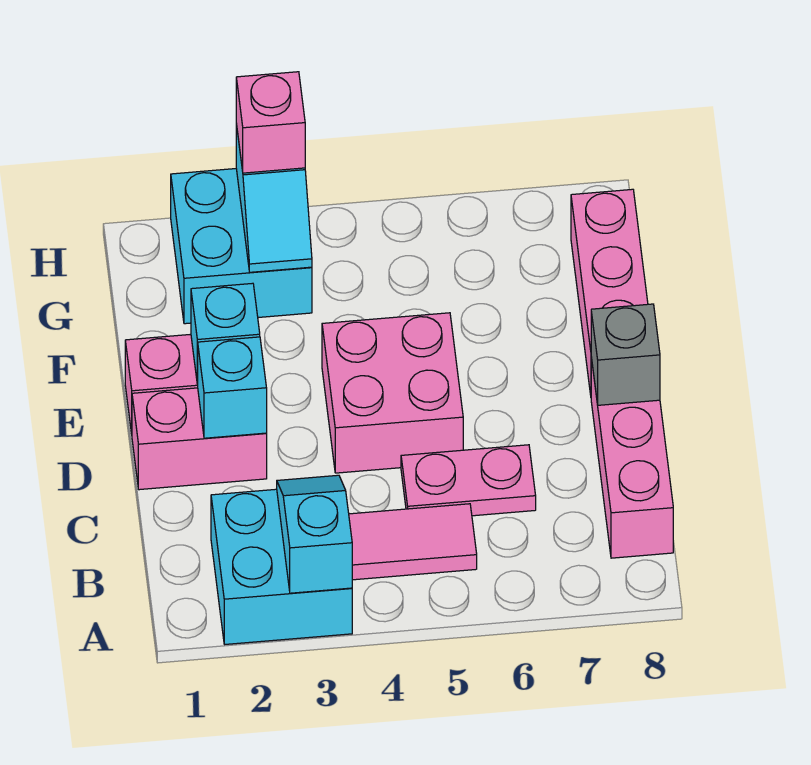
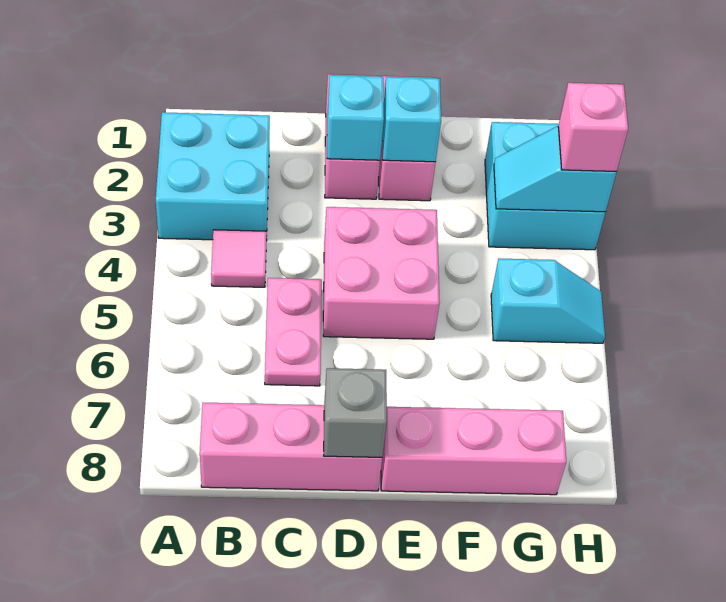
cyan slope A3:B3 level 2 top A -> cyan slope G5:H5 level 1 top G
pink tile B4:B5 level 1 -> pink tile B4 level 1

